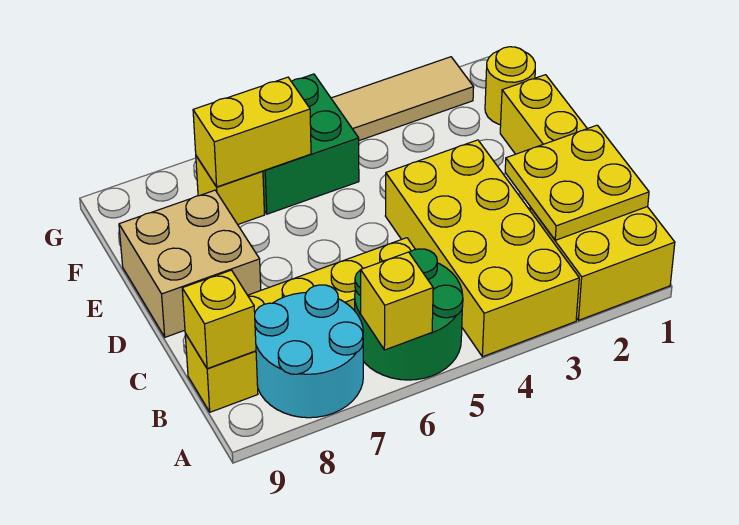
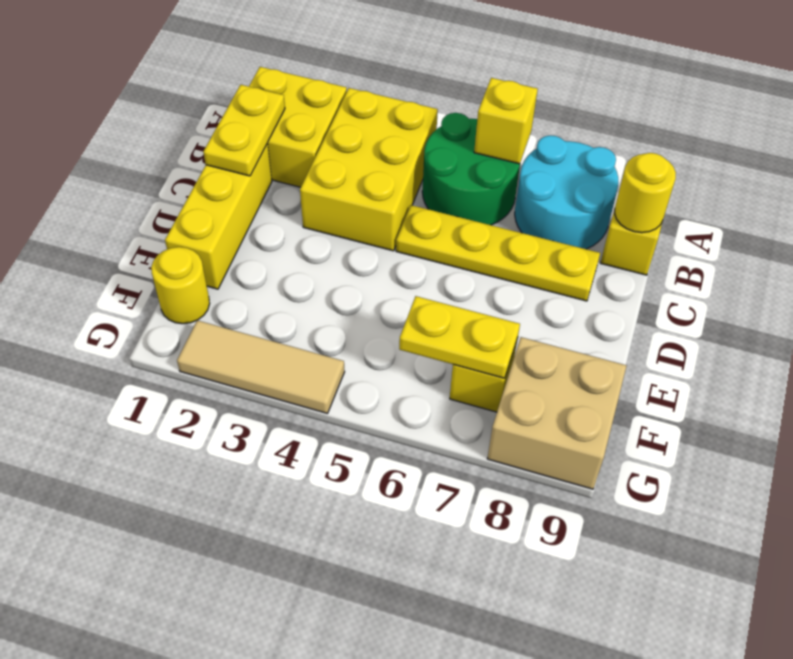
yellow brick A3:D4 level 1 -> yellow brick A3:C4 level 1
yellow plate B1:C2 level 2 -> yellow plate B1:C1 level 2
yellow brick B9 level 2 -> yellow round brick B9 level 2
tan brick D8:E9 level 1 -> tan brick F8:G9 level 1
green brick F5:G6 level 1 -> none
yellow brick F6:F7 level 2 -> yellow plate F6:F7 level 2

